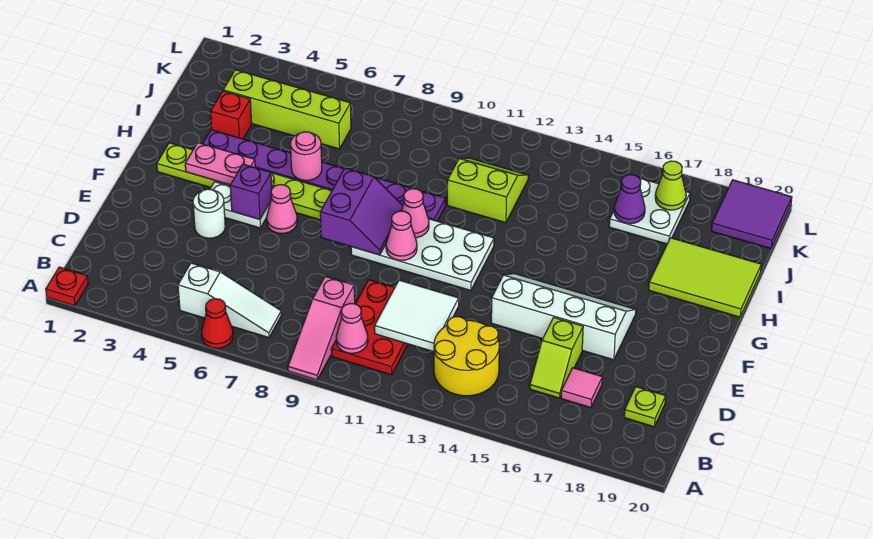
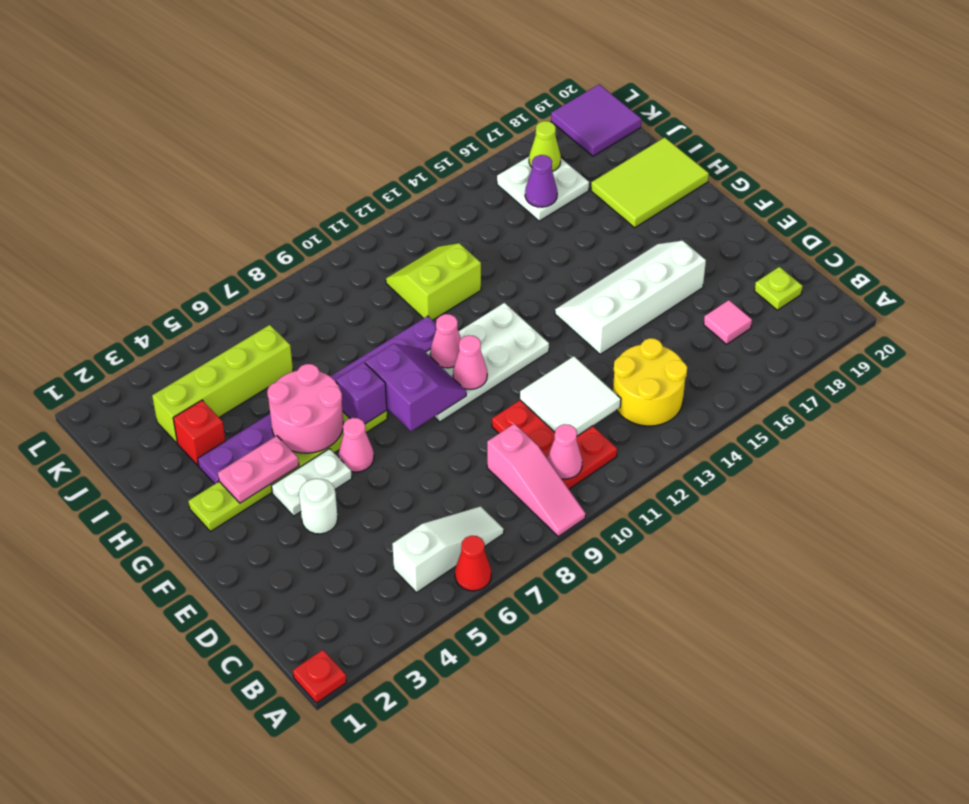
lime slope C16:D16 level 1 top D -> none
purple brick F5 level 2 -> purple brick G7 level 2
pink round brick H6 level 2 -> pink round brick G5:H6 level 2

